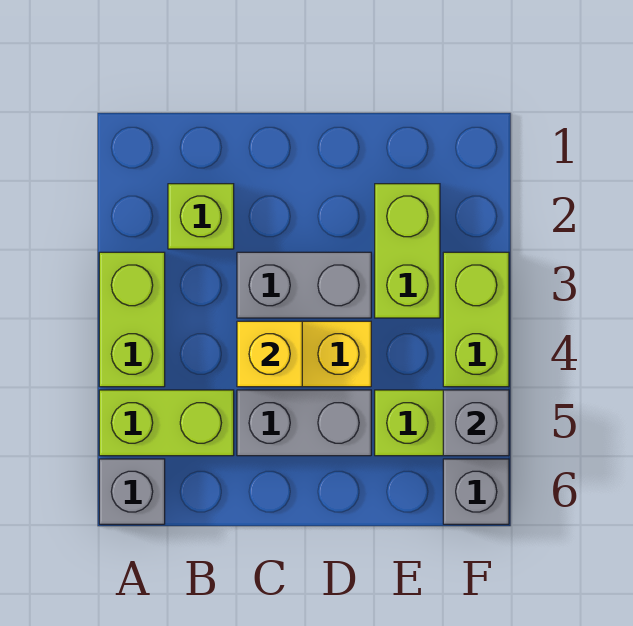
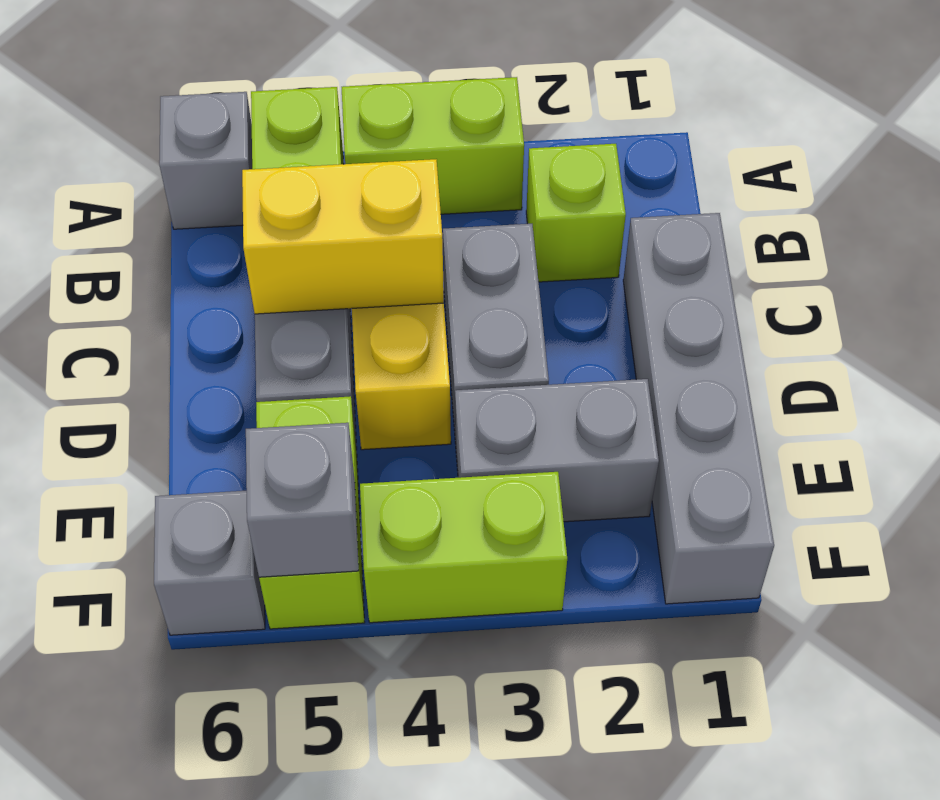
none -> grey brick C1:F1 level 1
yellow brick C4 level 2 -> yellow brick C4:C5 level 2
lime brick E2:E3 level 1 -> grey brick E2:E3 level 1

